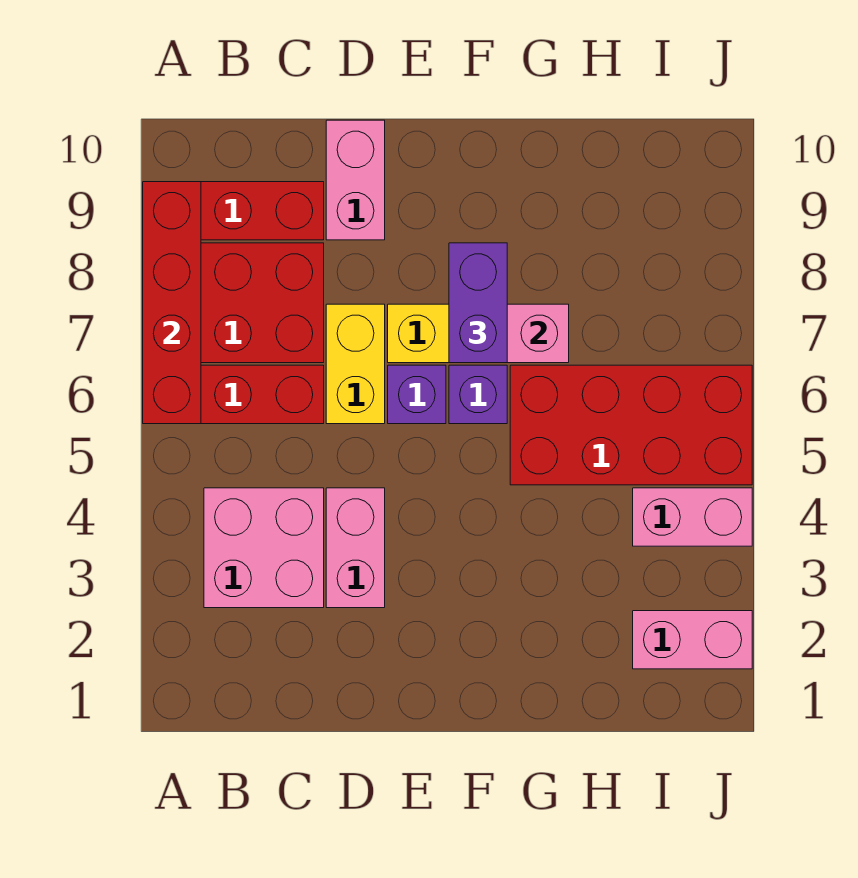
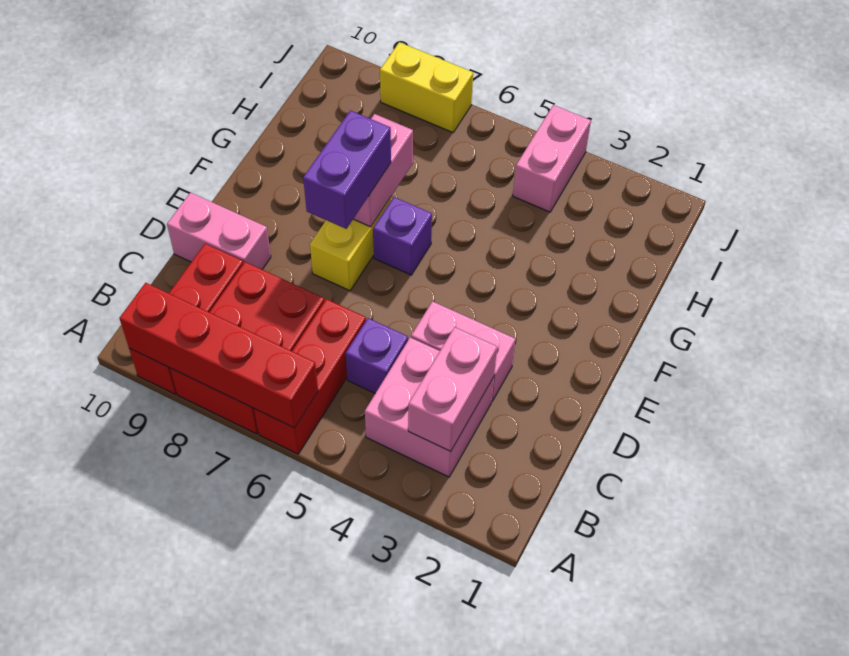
yellow brick D6:D7 level 1 -> yellow brick J7:J8 level 1
purple brick E6 level 1 -> purple brick C5 level 1
purple brick F7:F8 level 3 -> purple brick E7:F7 level 3
red brick G5:J6 level 1 -> none
pink brick I2:J2 level 1 -> pink brick B3:C3 level 2

